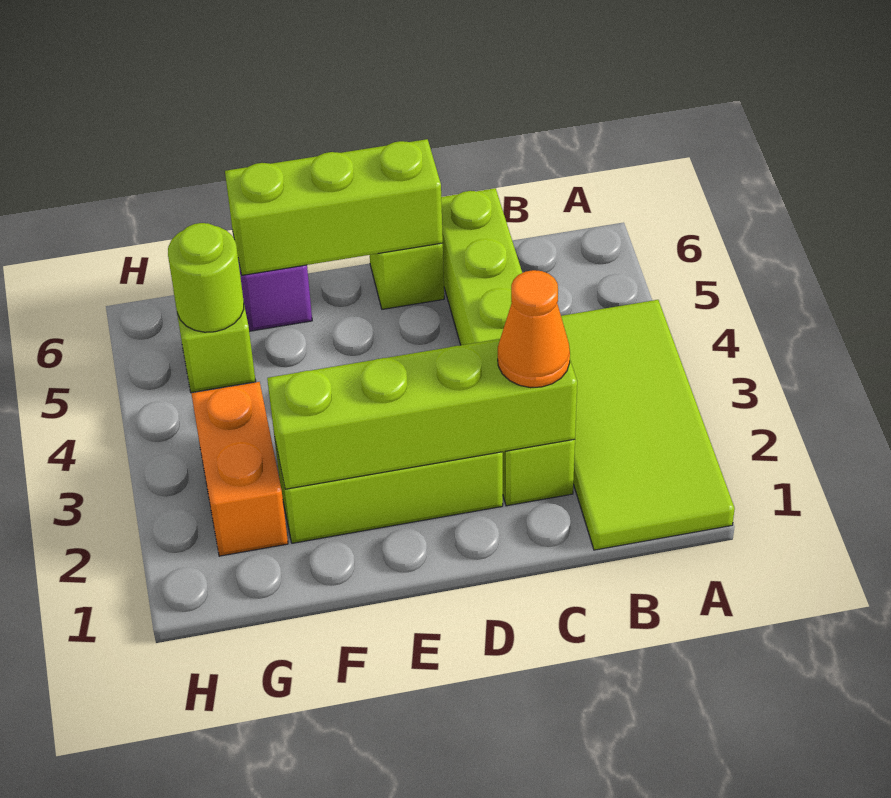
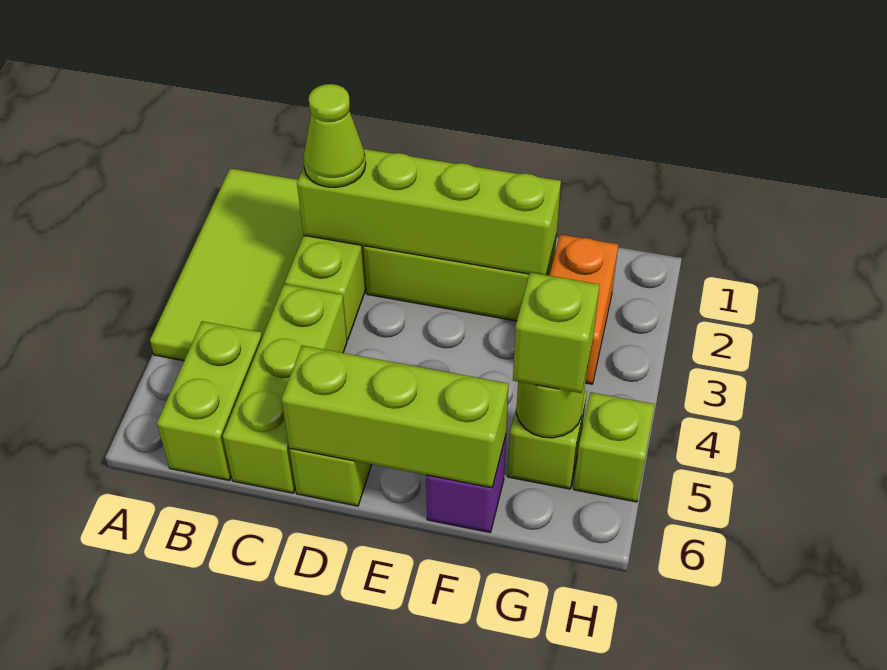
none -> lime brick B5:B6 level 1
orange cone C2 level 3 -> lime cone C2 level 3
none -> lime brick G5 level 3
none -> lime brick H5 level 1

